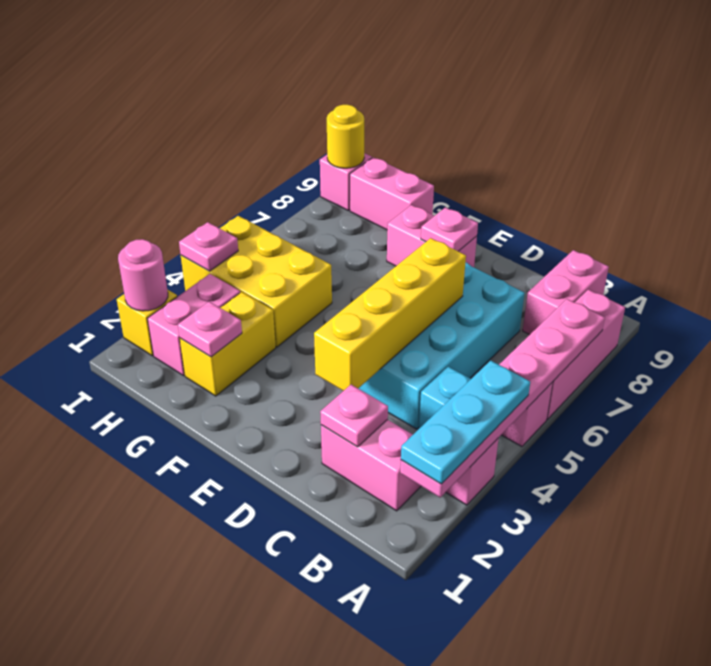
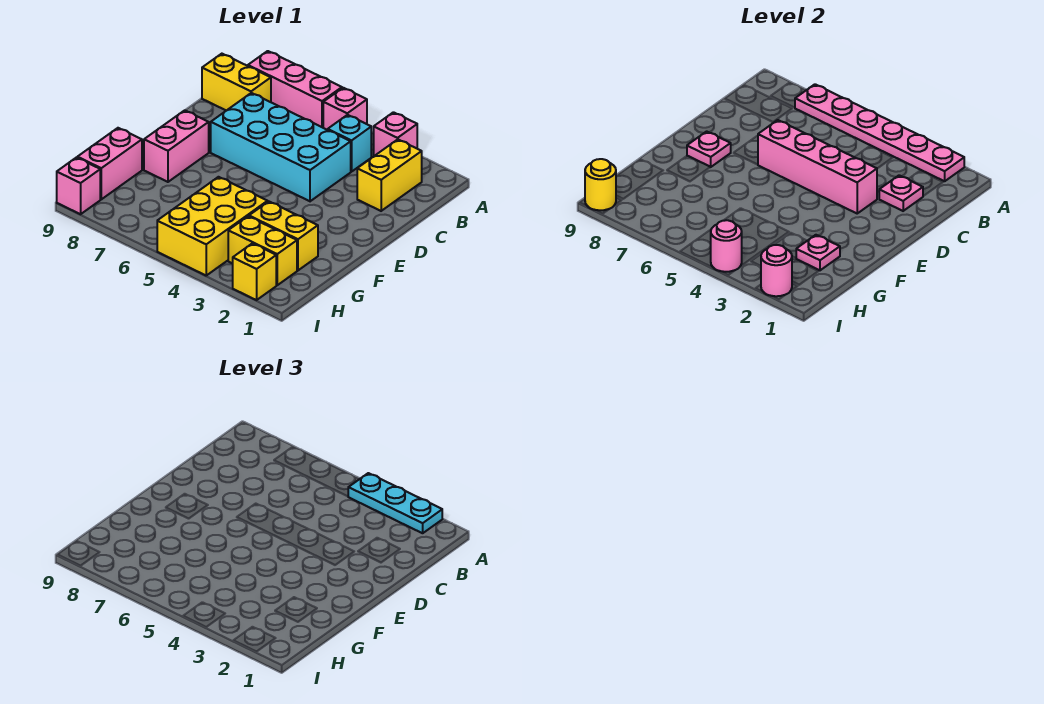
pink brick B2:C2 level 1 -> yellow brick B2:C2 level 1
pink brick B8:B9 level 1 -> yellow brick B8:B9 level 1
yellow brick D3:D6 level 2 -> pink brick D3:D6 level 2
pink brick H2:H3 level 1 -> yellow brick H2:H3 level 1
pink plate I4 level 2 -> pink round brick I4 level 2

